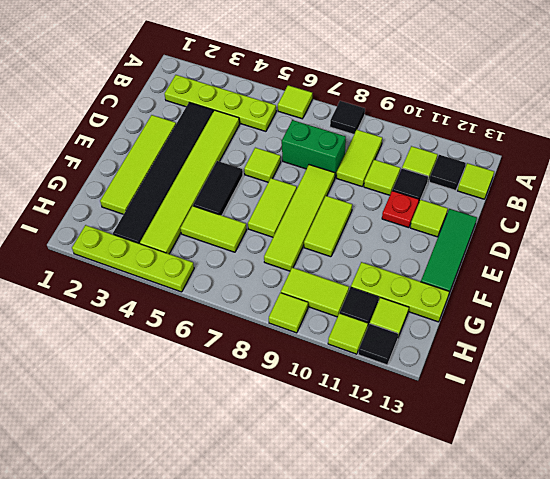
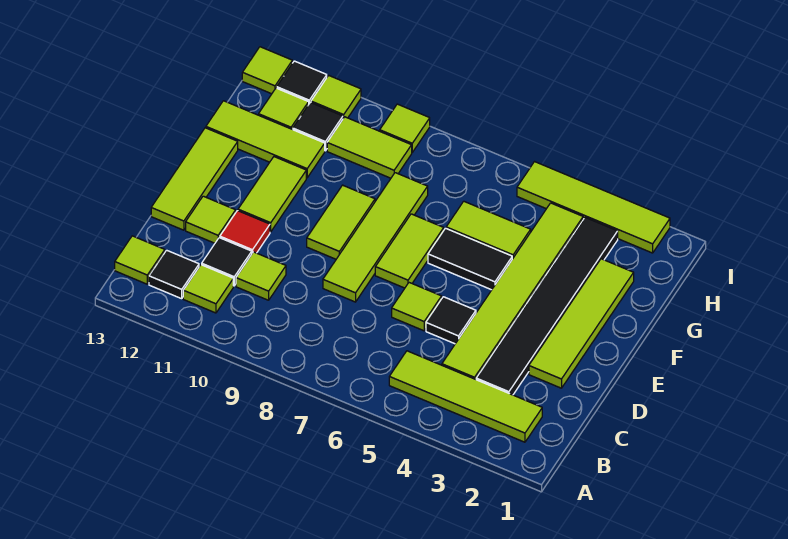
lime tile A6 level 1 -> lime tile I13 level 1
black tile A8 level 1 -> black tile D5 level 1
lime plate B2:B5 level 1 -> lime tile B2:B5 level 1
lime tile B9:C9 level 1 -> lime tile E11:F11 level 1
green brick C7:C8 level 1 -> none
red plate D11 level 1 -> red tile D11 level 1
green tile D13:F13 level 1 -> lime tile D13:F13 level 1
black tile E5:F5 level 1 -> black tile F5:F6 level 1
lime plate G11:G13 level 1 -> lime tile G11:G13 level 1
lime plate I2:I5 level 1 -> lime tile I2:I5 level 1

